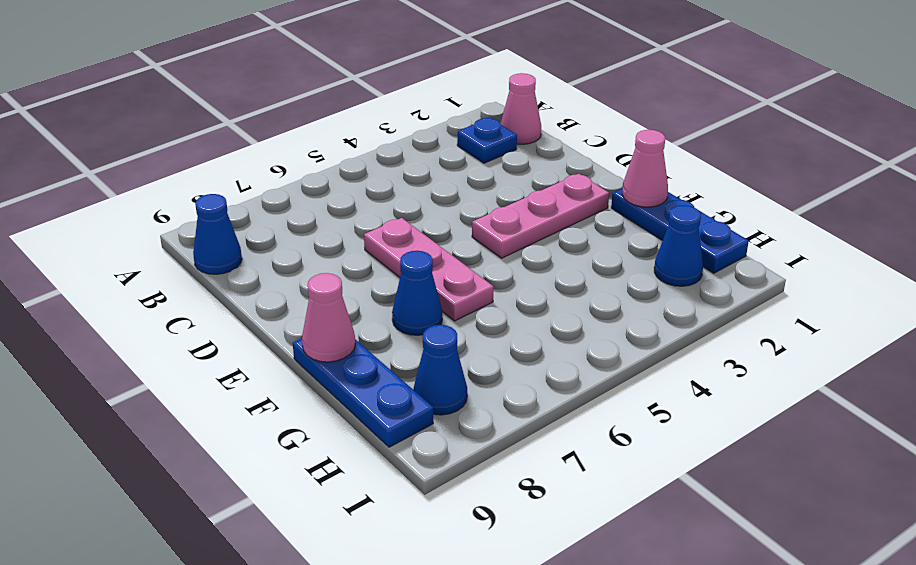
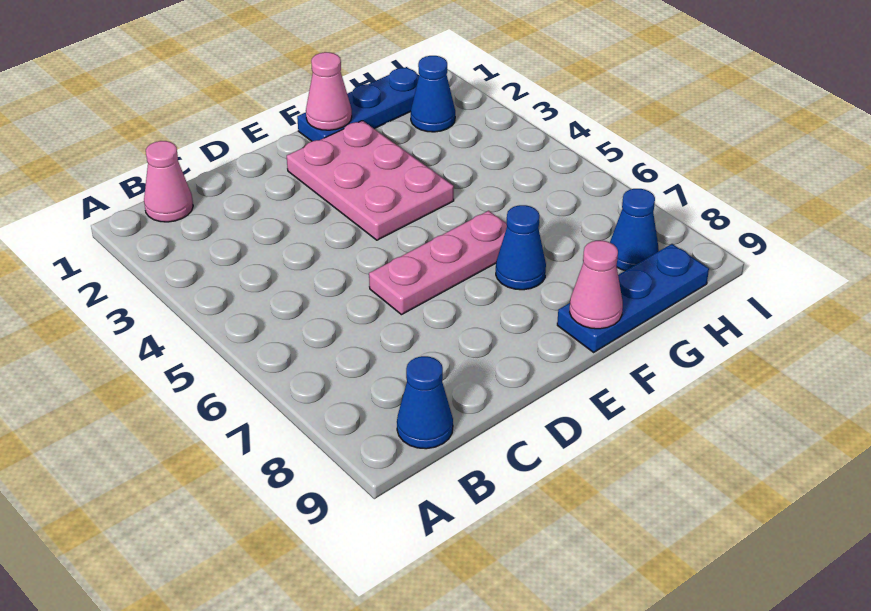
blue plate B2 level 1 -> none
pink plate E2:E4 level 1 -> pink plate E2:F4 level 1

